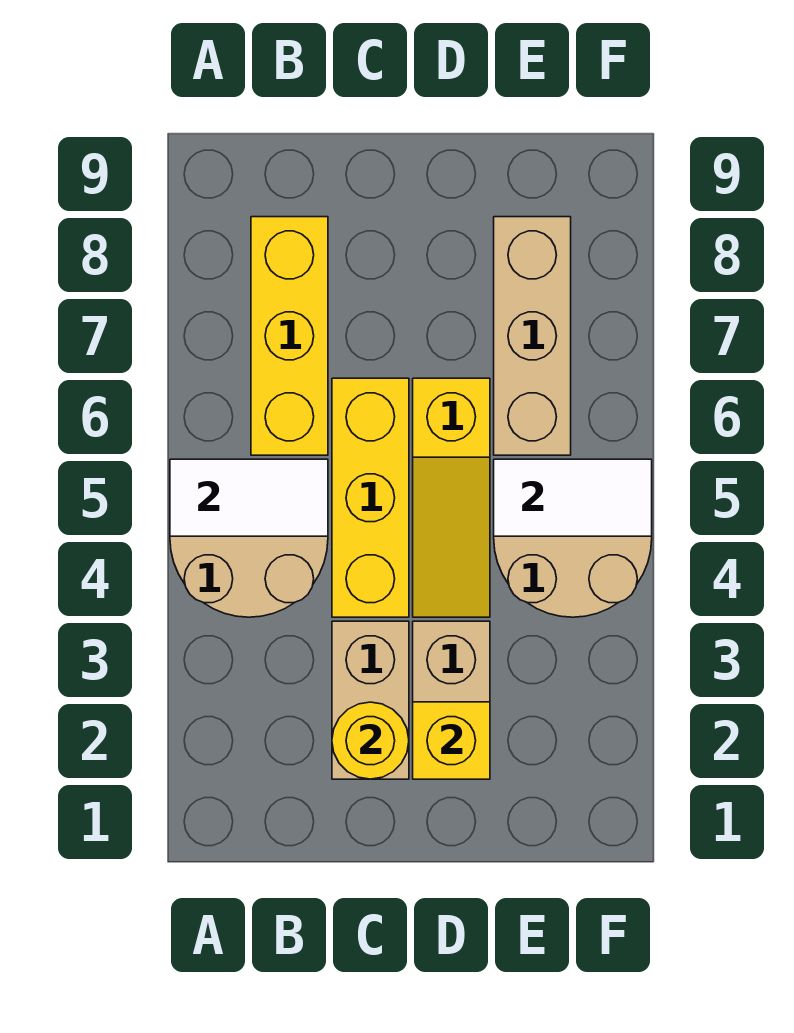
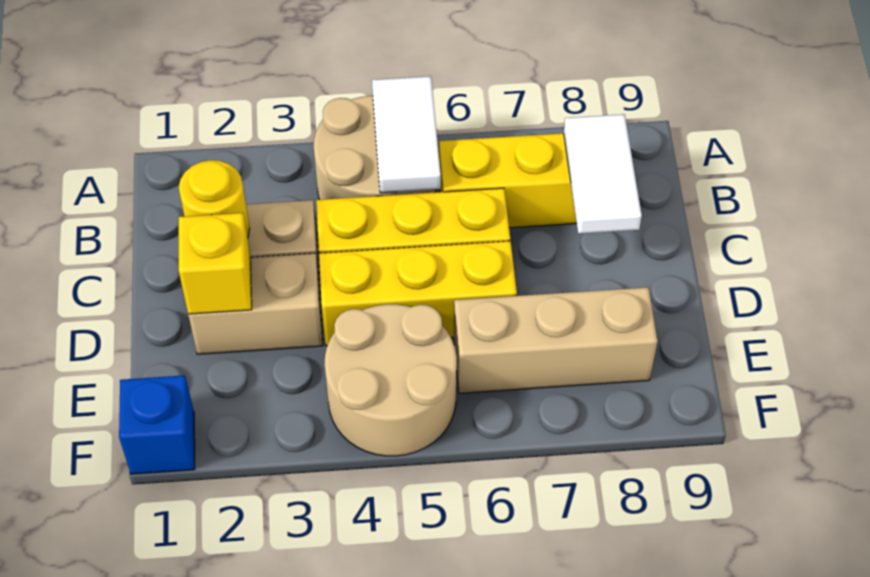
yellow slope D4:D6 level 1 top 6 -> yellow brick D4:D6 level 1
white tile E5:F5 level 2 -> white tile B8:C8 level 2
none -> blue brick F1 level 1

